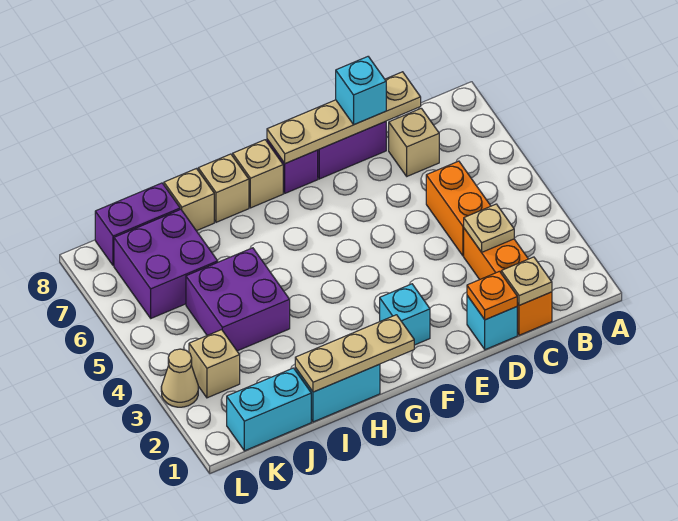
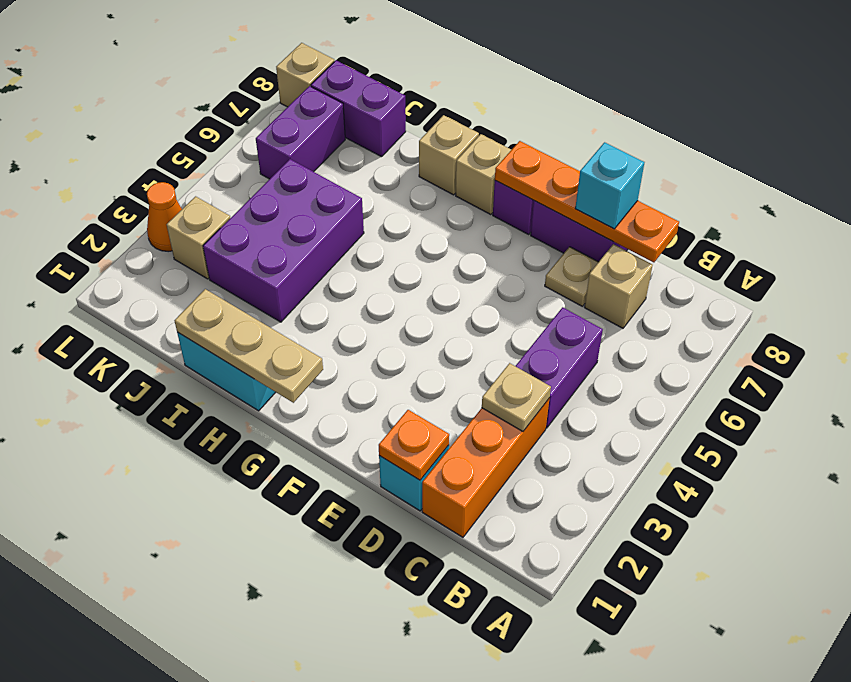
tan plate C1 level 2 -> tan plate D7 level 1
orange brick C4:C5 level 1 -> purple brick C4:C5 level 1
tan plate C8:F8 level 2 -> orange plate C8:F8 level 2
cyan brick F2 level 1 -> none
purple brick I4:J5 level 1 -> purple brick I3:J5 level 1
tan brick I8 level 1 -> tan brick L8 level 1
cyan brick J1:K1 level 1 -> none
purple brick J6:K7 level 1 -> purple brick K6:K7 level 1
tan cone L3 level 1 -> orange cone L3 level 1

